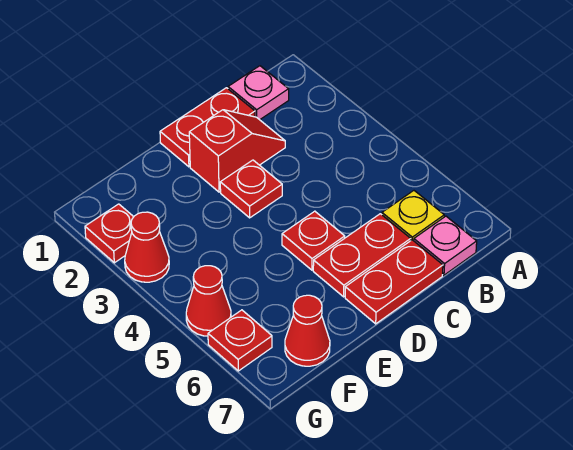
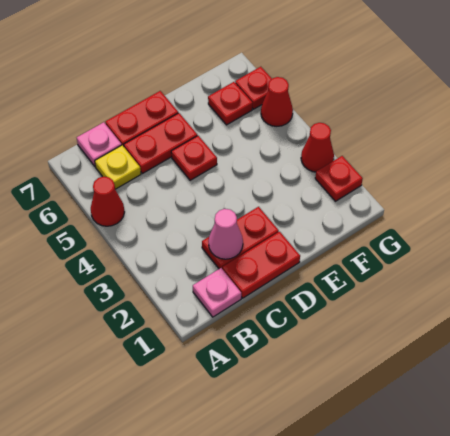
red slope C2:D2 level 1 top D -> red plate C2:D2 level 1
none -> pink cone C2 level 2
red plate D3 level 1 -> red plate F6 level 1
red cone F7 level 1 -> red cone A5 level 1

